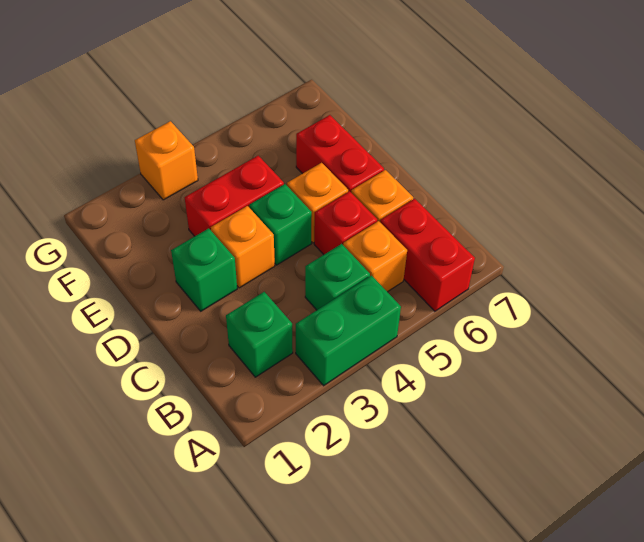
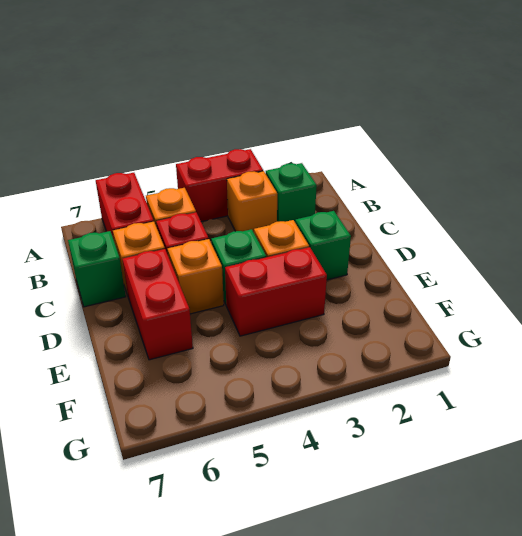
green brick A3:A4 level 1 -> red brick A3:A4 level 1
green brick B4 level 1 -> green brick C7 level 1
orange brick G3 level 1 -> orange brick B3 level 1

